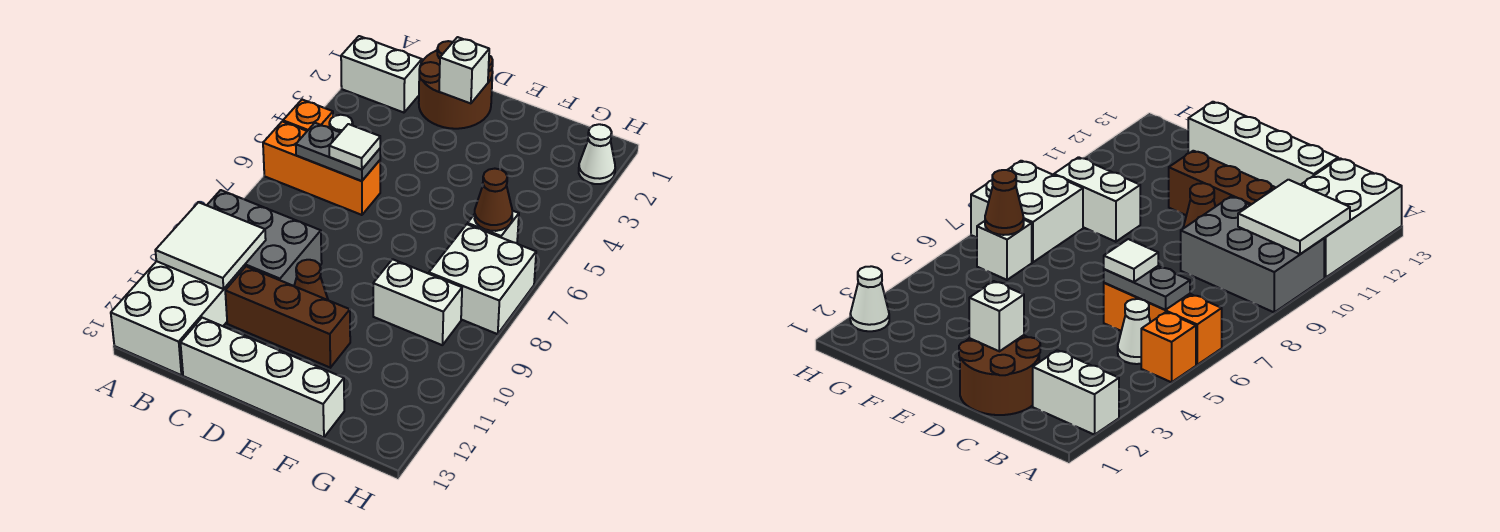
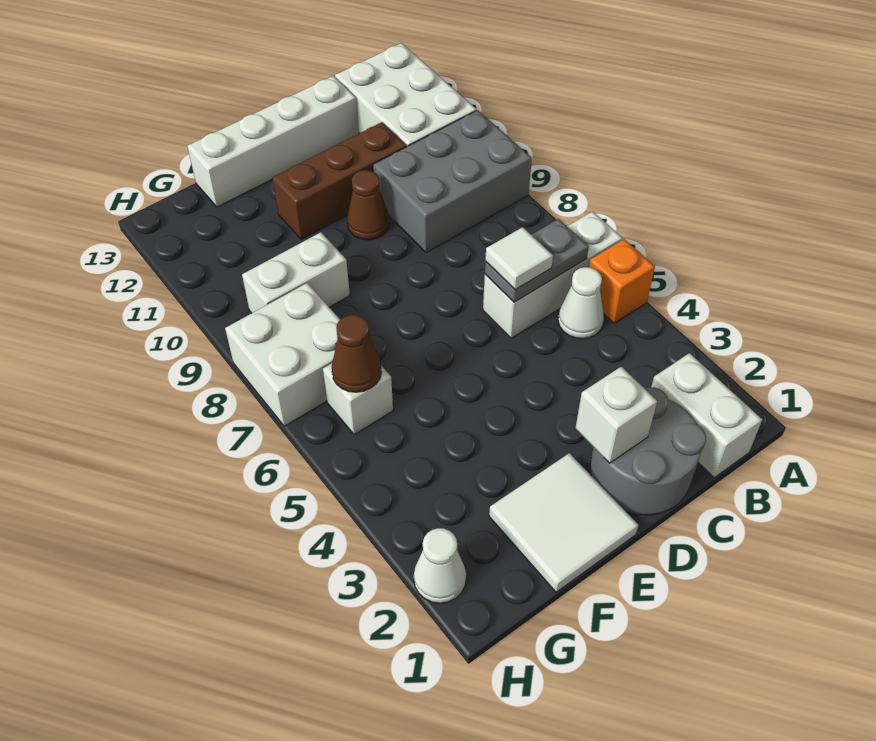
white brick A2:B2 level 1 -> white brick B1:B2 level 1
orange brick A6:C6 level 1 -> white brick A6:C6 level 1
white tile A10:B11 level 2 -> white tile E1:F2 level 1
brown round brick C1:D2 level 1 -> grey round brick C1:D2 level 1

